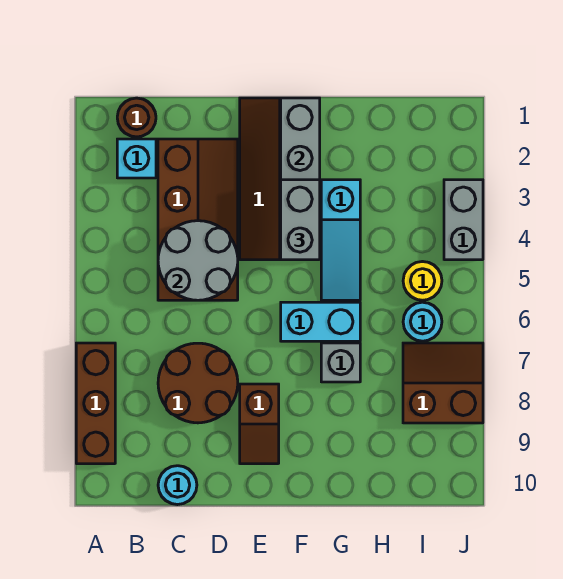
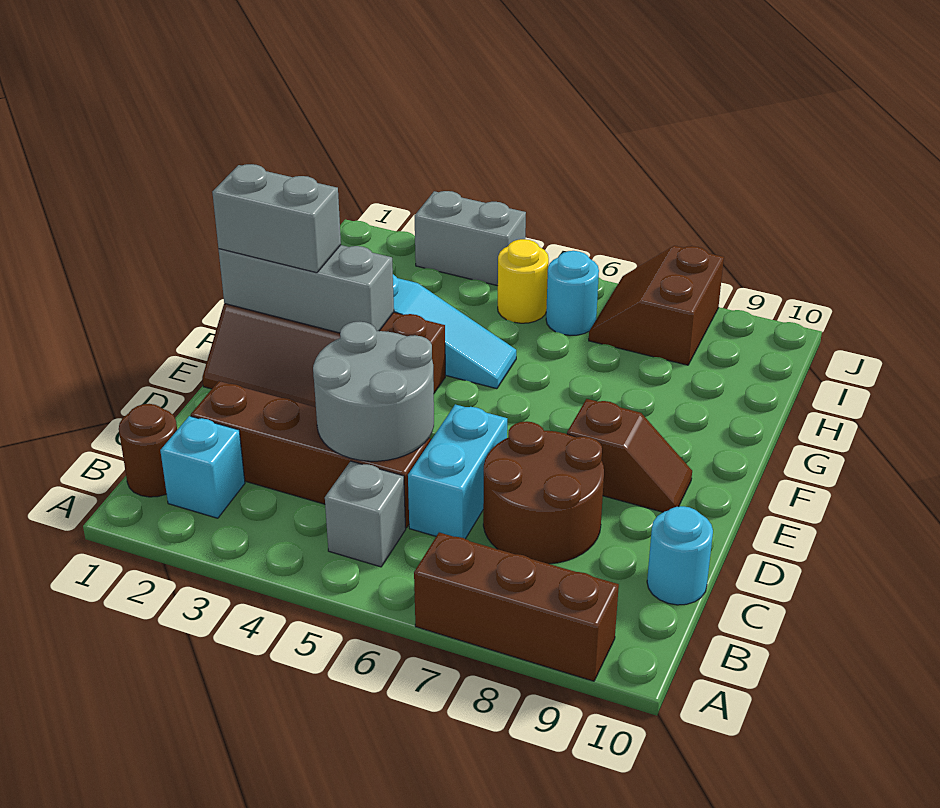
grey brick F3:F4 level 3 -> grey brick F1:F2 level 3
cyan brick F6:G6 level 1 -> cyan brick C6:D6 level 1
grey brick G7 level 1 -> grey brick B5 level 1

